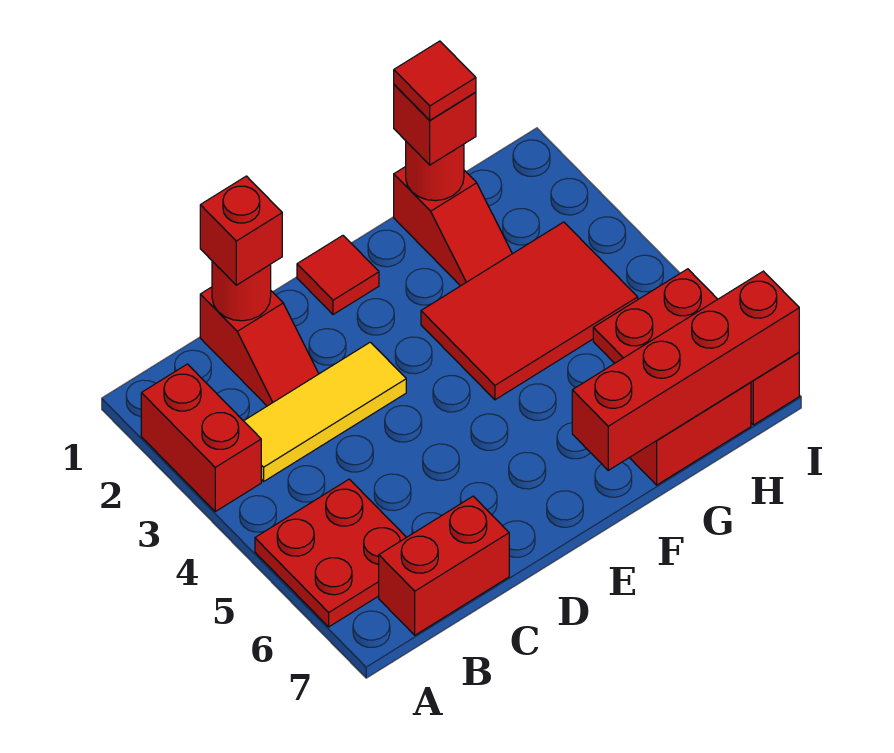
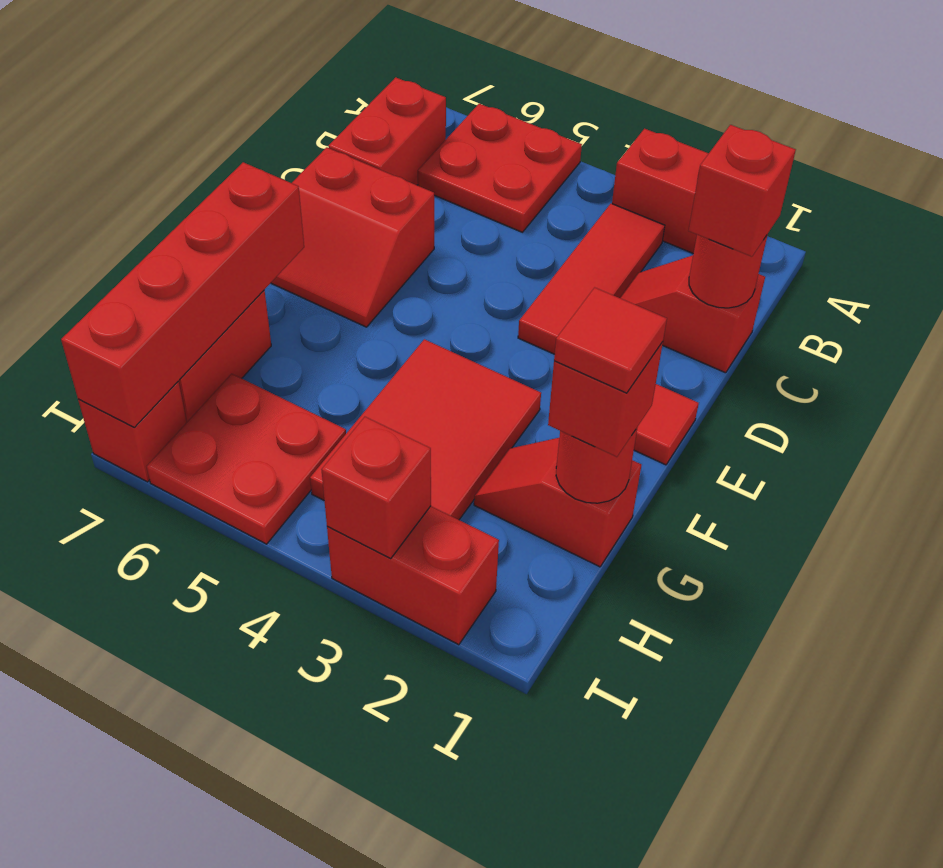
yellow tile B3:D3 level 1 -> red tile B3:D3 level 1
none -> red slope D6:E7 level 1 top D
none -> red brick I2:I3 level 1
none -> red brick I3 level 2

